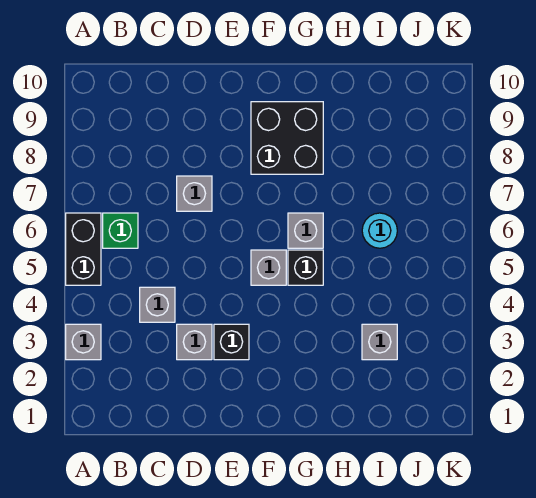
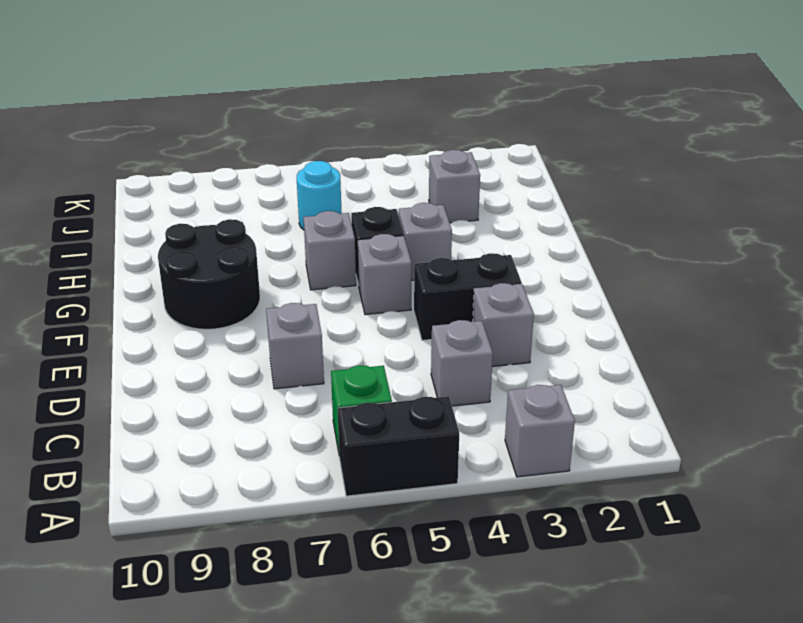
black brick E3 level 1 -> black brick E3:E4 level 1
black brick F8:G9 level 1 -> black round brick F8:G9 level 1
none -> grey brick G4 level 1

